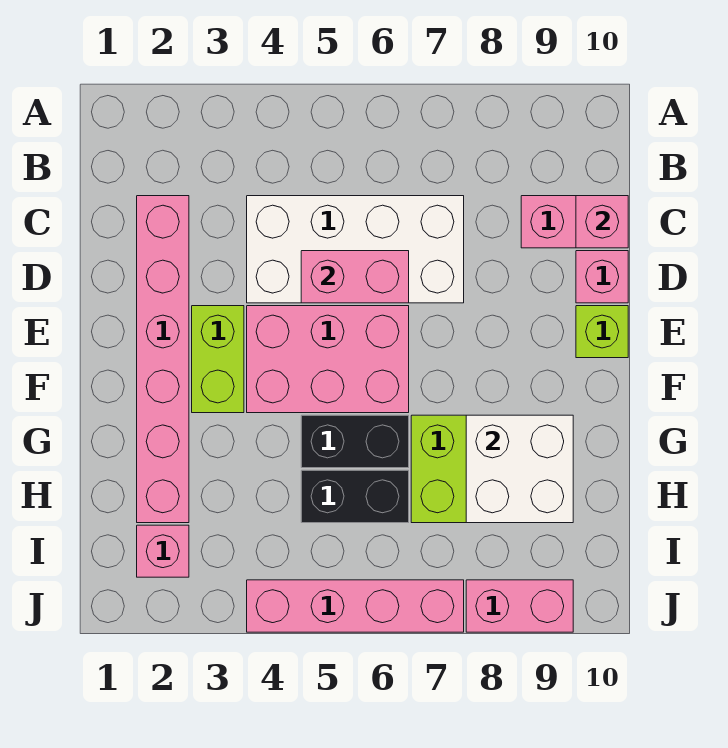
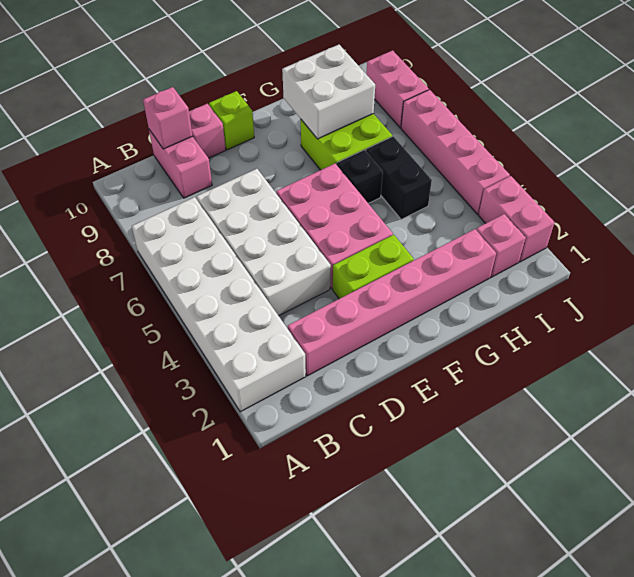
none -> white brick A2:B7 level 1
pink brick D5:D6 level 2 -> pink brick J2:J3 level 1
black brick G5:G6 level 1 -> black brick G6 level 1

